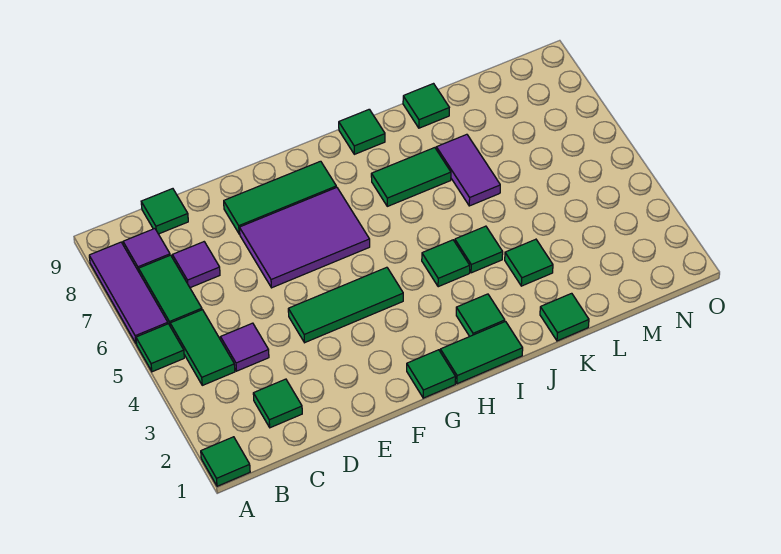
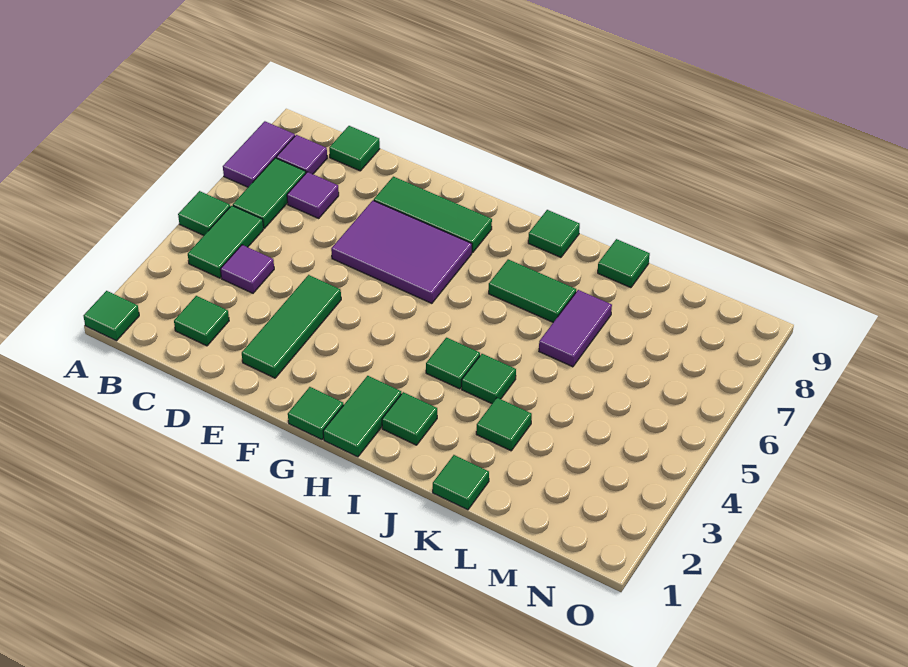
purple tile A6:A8 level 1 -> purple tile A7:A8 level 1
green tile E4:G4 level 1 -> green tile E2:E4 level 1
green tile H1:I1 level 1 -> green tile H1:H2 level 1

